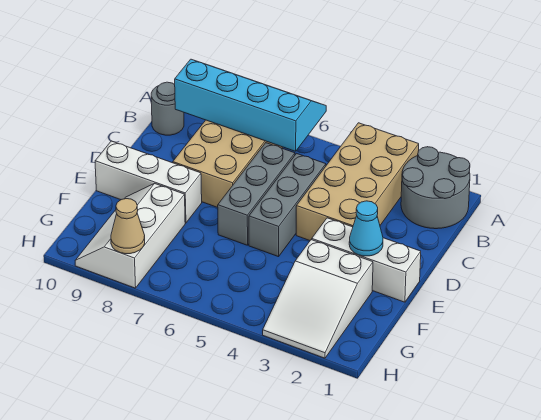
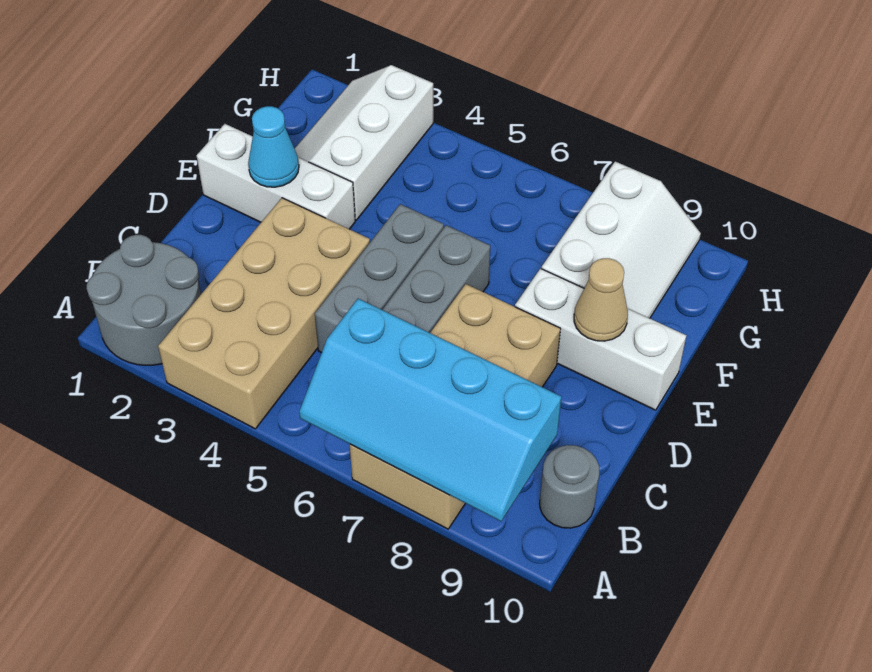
white slope F2:H3 level 1 top F -> white slope F2:H3 level 1 top 3
tan cone H8 level 2 -> tan cone E9 level 2

